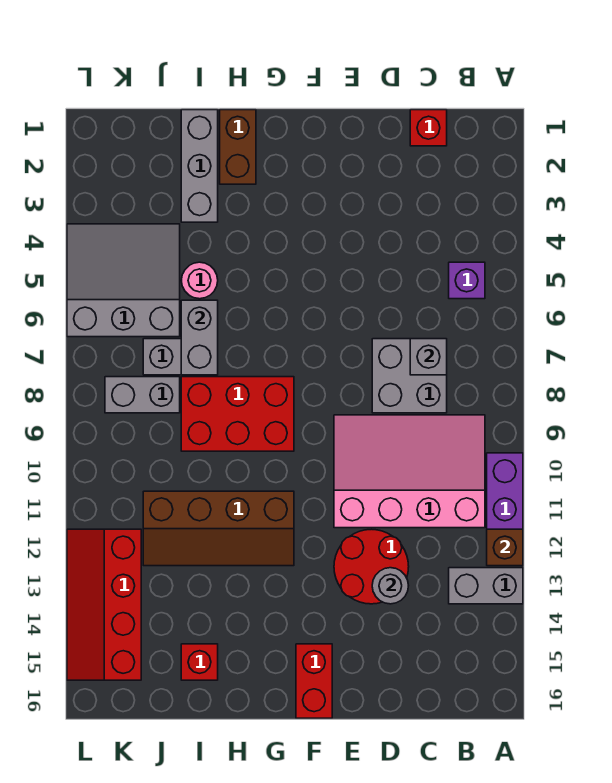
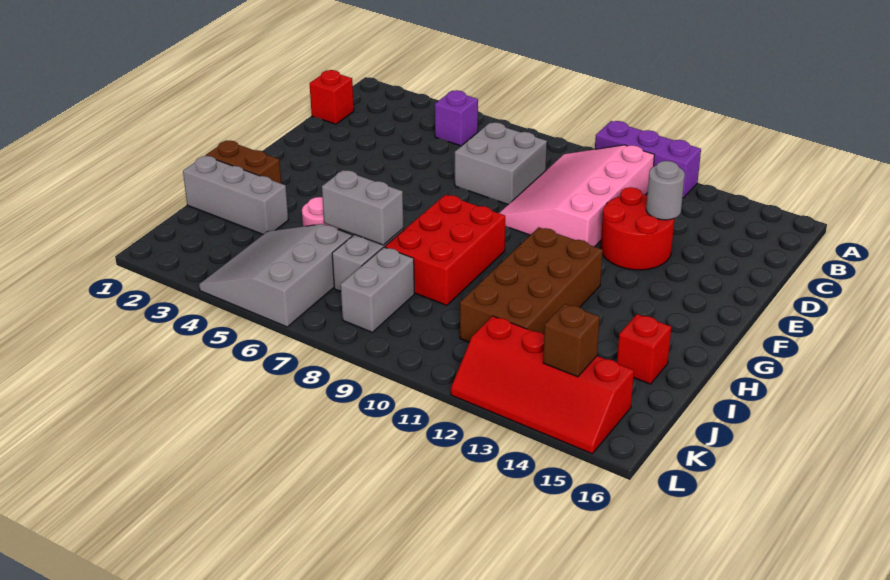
brown brick A12 level 2 -> brown brick K14 level 2
grey brick A13:B13 level 1 -> none
grey brick C7 level 2 -> none
red brick F15:F16 level 1 -> none
brown slope G11:J12 level 1 top 11 -> brown brick G11:J12 level 1

